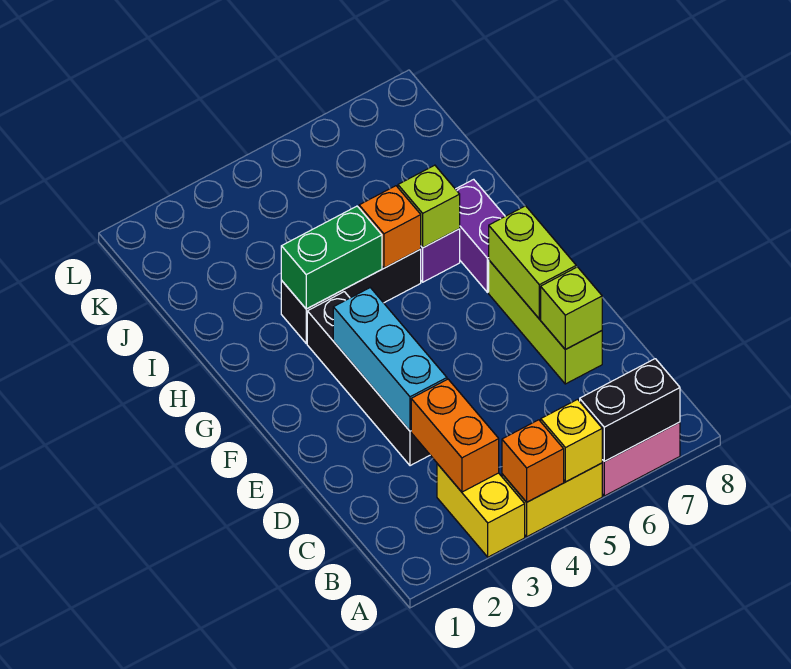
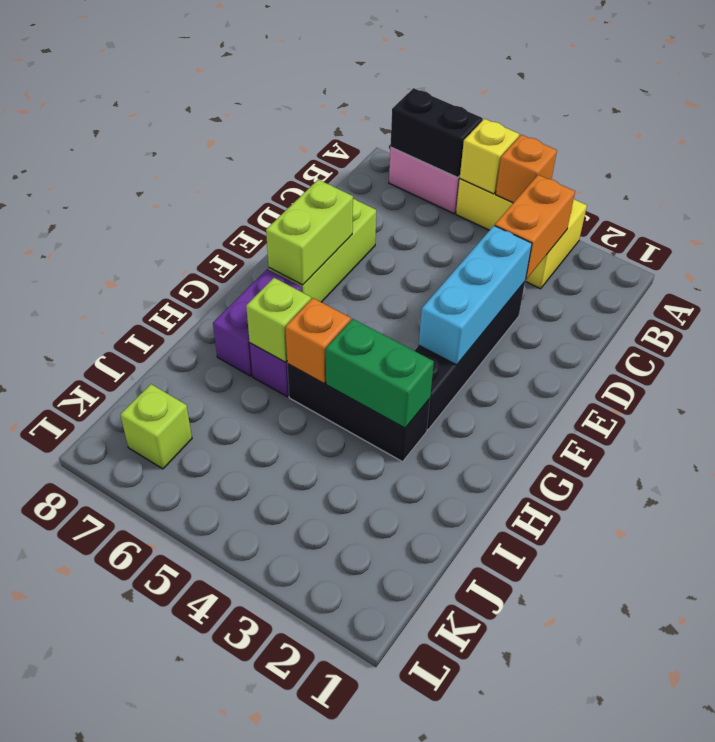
lime brick D7 level 2 -> lime brick K7 level 1

